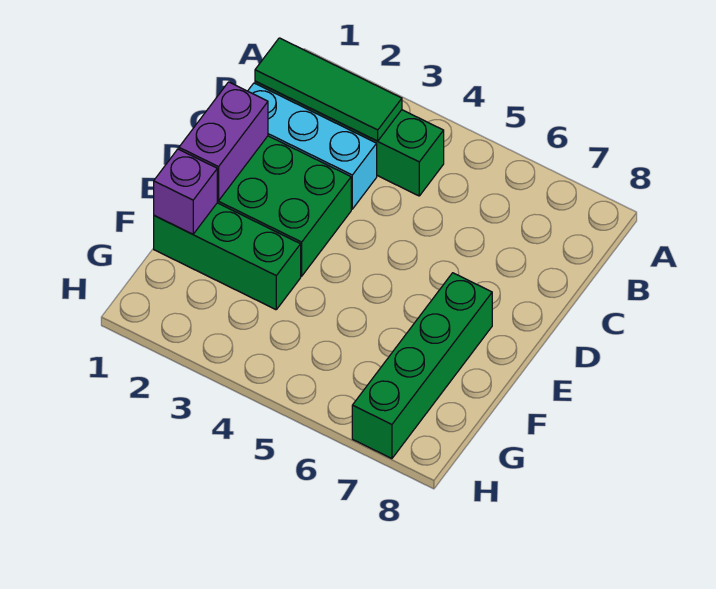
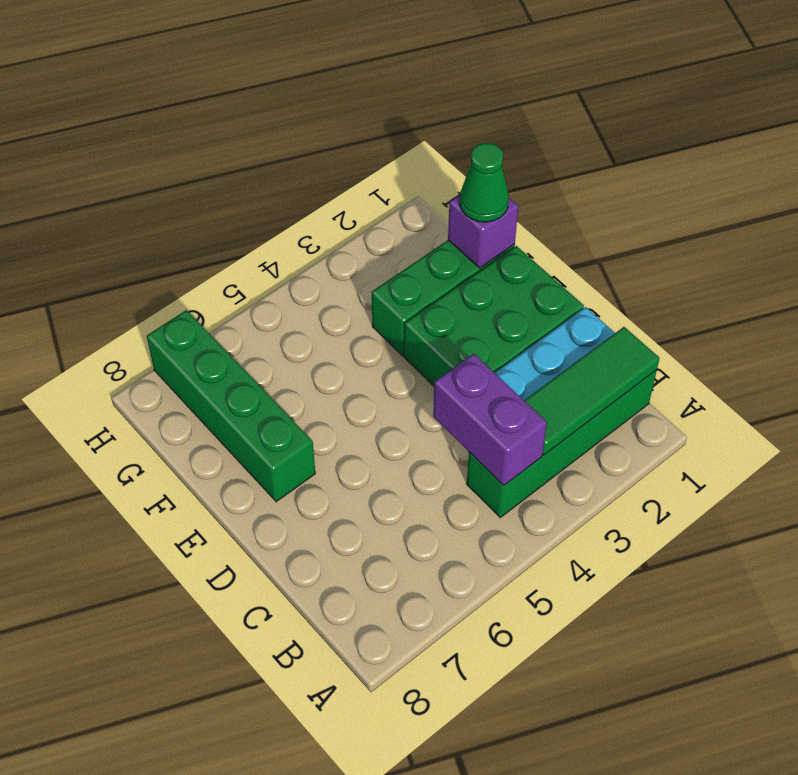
purple brick D1:E1 level 2 -> purple brick B4:C4 level 2
none -> green cone F1 level 3

